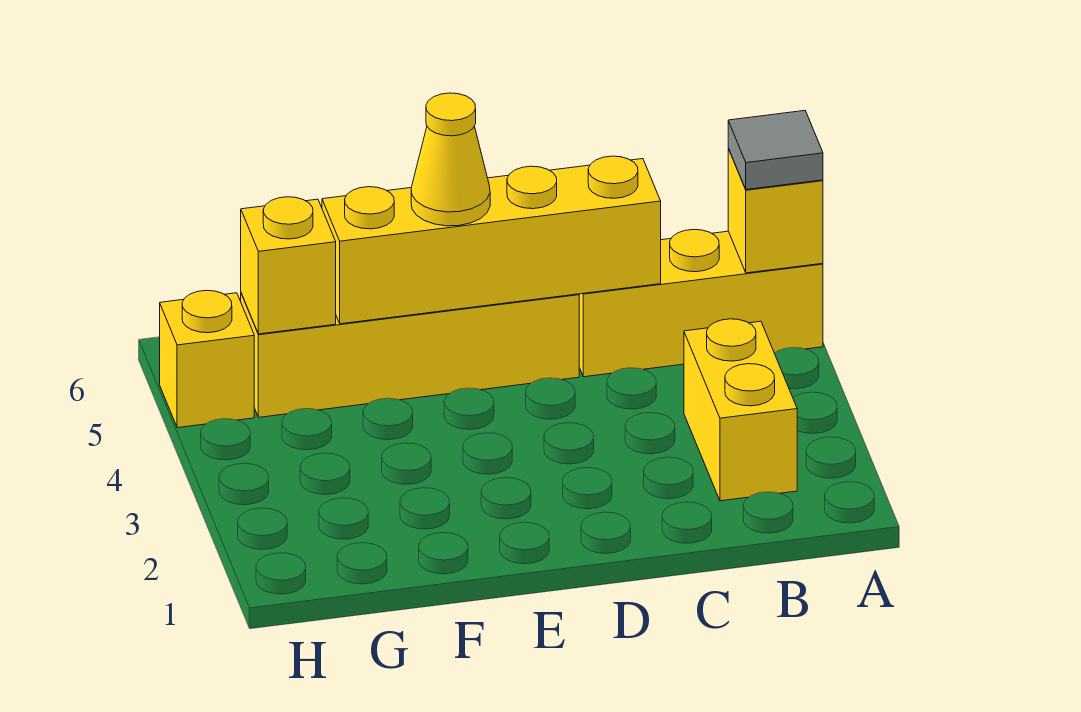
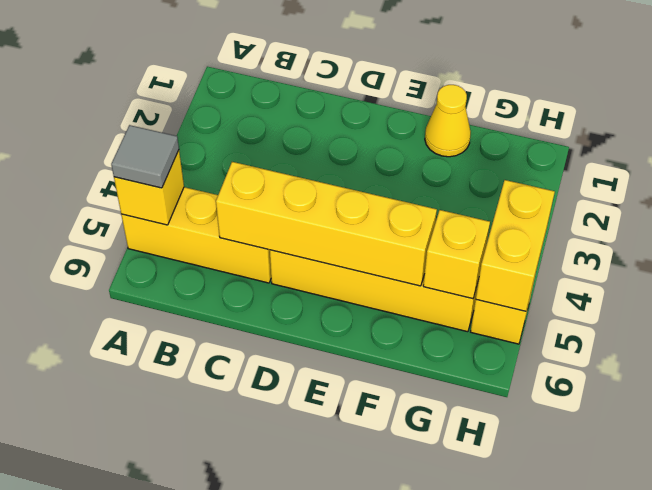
yellow brick B2:B3 level 1 -> yellow brick H4:H5 level 2
yellow cone E5 level 3 -> yellow cone F1 level 1

